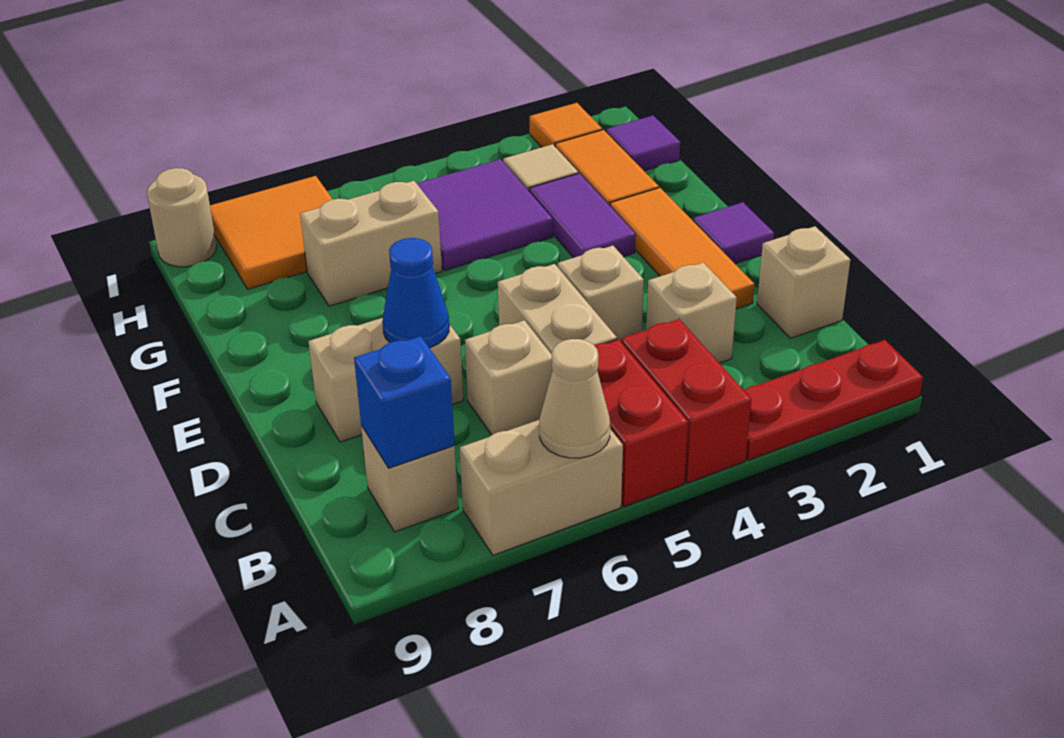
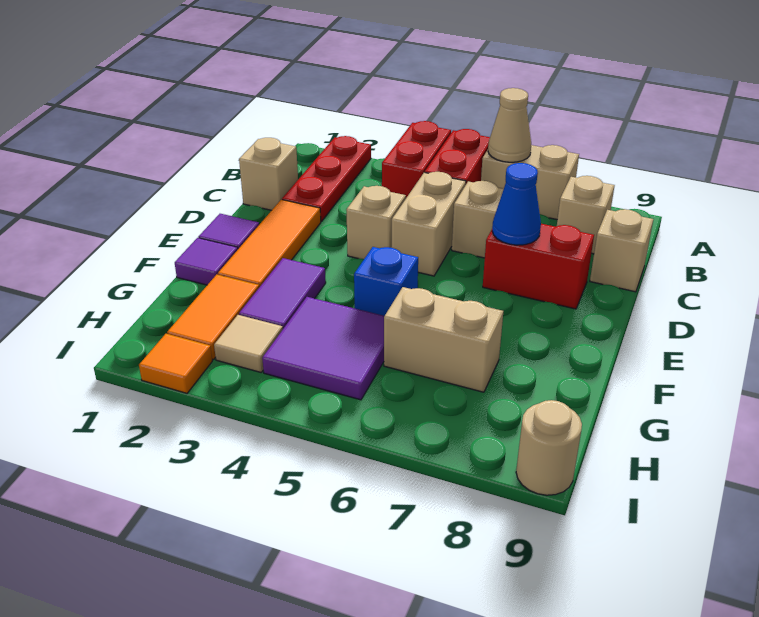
red plate A1:A3 level 1 -> red plate A2:C2 level 1
blue brick B8 level 2 -> blue brick F5 level 1
tan brick C3 level 1 -> tan brick C9 level 1
tan brick D7:D8 level 1 -> red brick D7:D8 level 1
purple tile H1 level 1 -> purple tile F1 level 1
orange tile H7:I8 level 1 -> none

